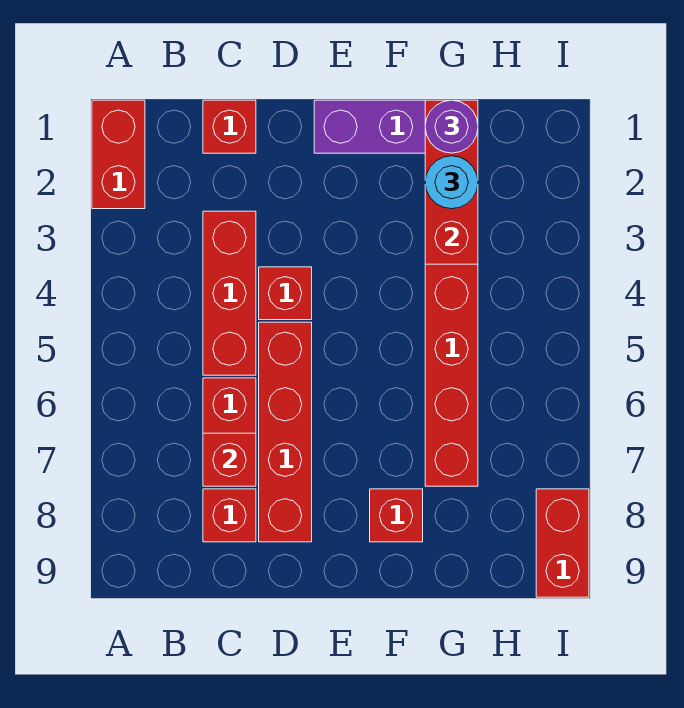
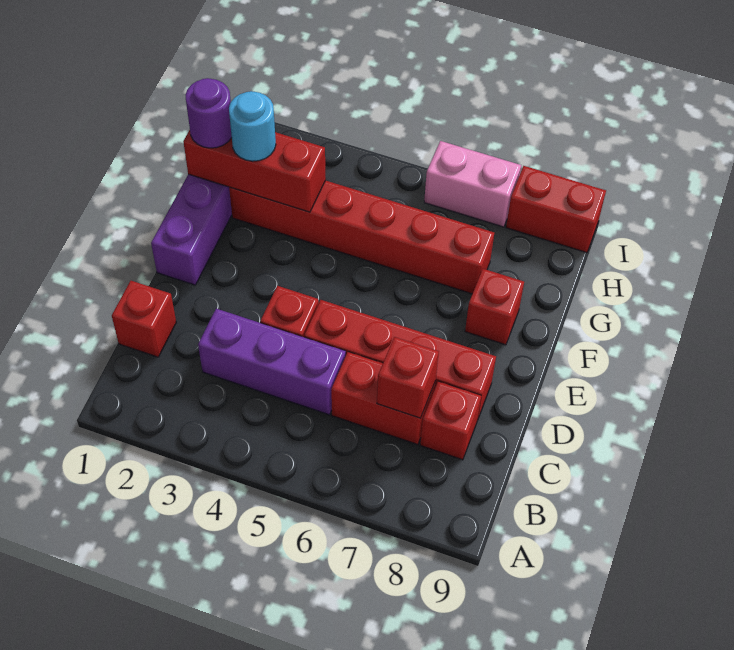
red brick A1:A2 level 1 -> none
red brick C3:C5 level 1 -> purple brick C3:C5 level 1
none -> pink brick I6:I7 level 1

